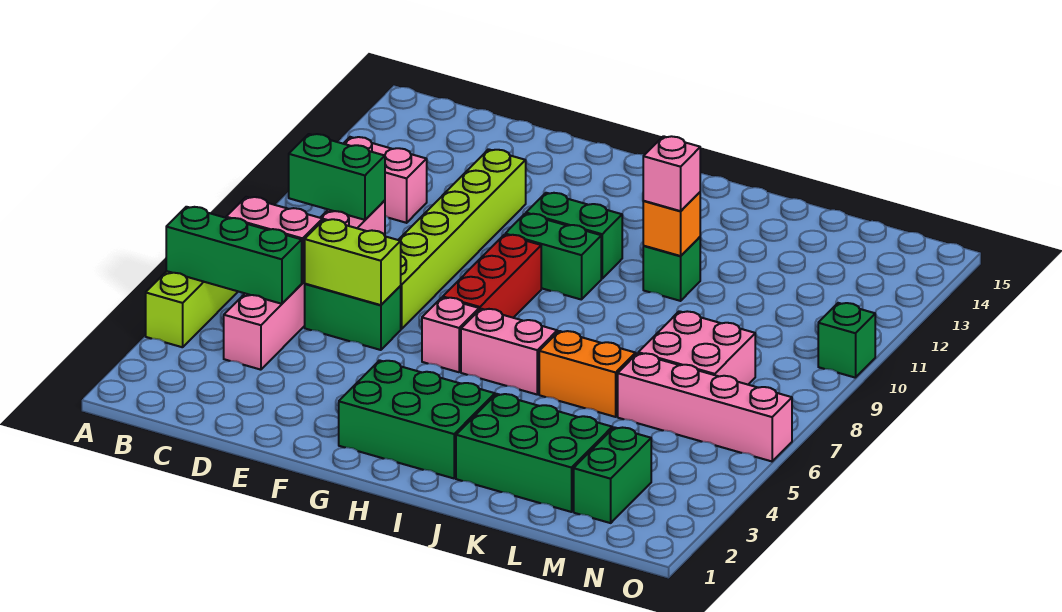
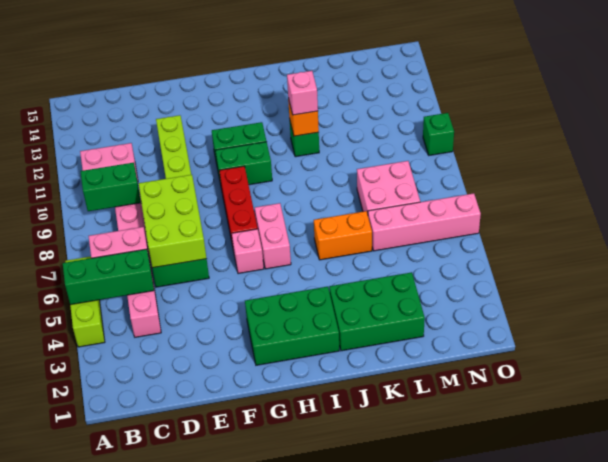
lime brick D6:E6 level 2 -> lime brick D6:E8 level 2
pink brick H6:I6 level 1 -> pink brick H6:H7 level 1
green brick M2:M3 level 1 -> none

